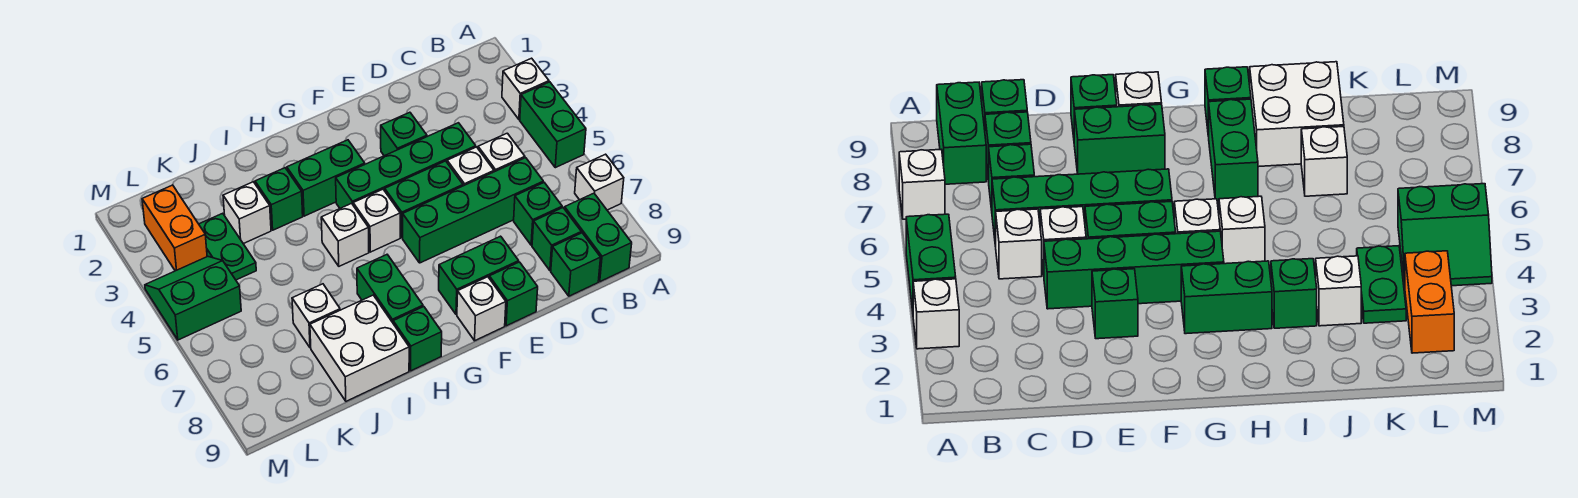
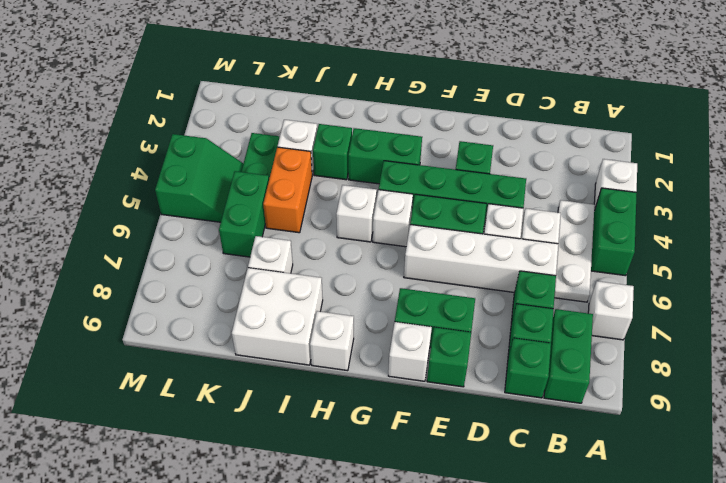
none -> white plate B4:B6 level 1
green brick C6:F6 level 1 -> white brick C6:F6 level 1
green brick H7:H8 level 1 -> green brick K5:K6 level 1
green brick H9 level 1 -> white brick H9 level 1
orange brick L2:L3 level 1 -> orange brick J4:J5 level 1
green slope L4:M5 level 1 top 5 -> green slope L4:M5 level 1 top M

